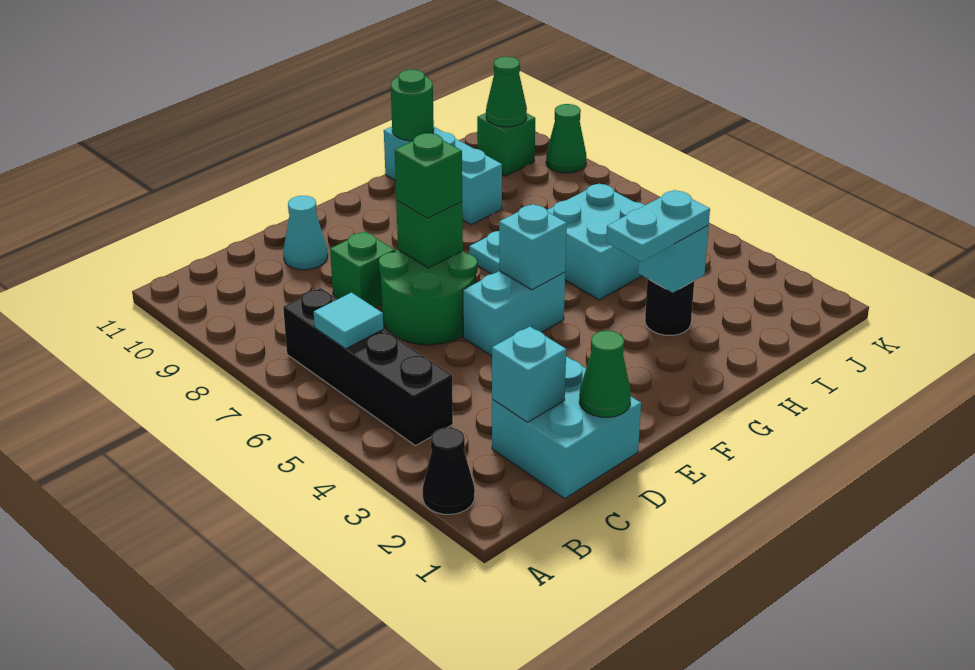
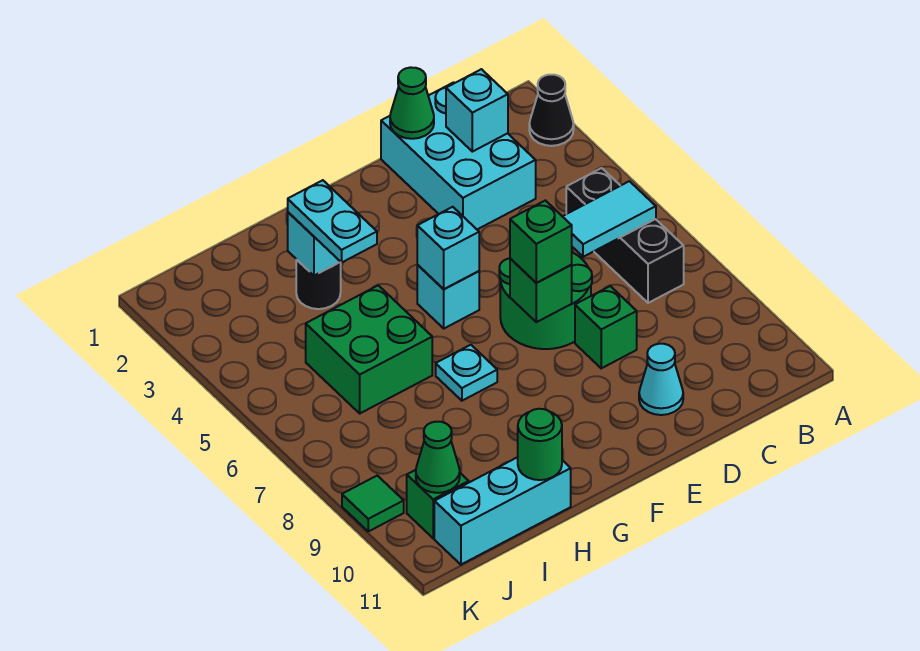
black brick B4:B7 level 1 -> black brick B5:B7 level 1
cyan tile B6 level 2 -> cyan tile B6:C6 level 2
cyan brick C1:D2 level 1 -> cyan brick C1:D3 level 1
cyan brick E5:F5 level 1 -> cyan brick F5 level 1
cyan plate G3:H3 level 3 -> cyan plate H3:H4 level 3
cyan brick H5:I6 level 1 -> green brick H5:I6 level 1
cyan brick H9:H11 level 1 -> cyan brick H11:J11 level 1
green cone K9 level 1 -> green tile K9 level 1

